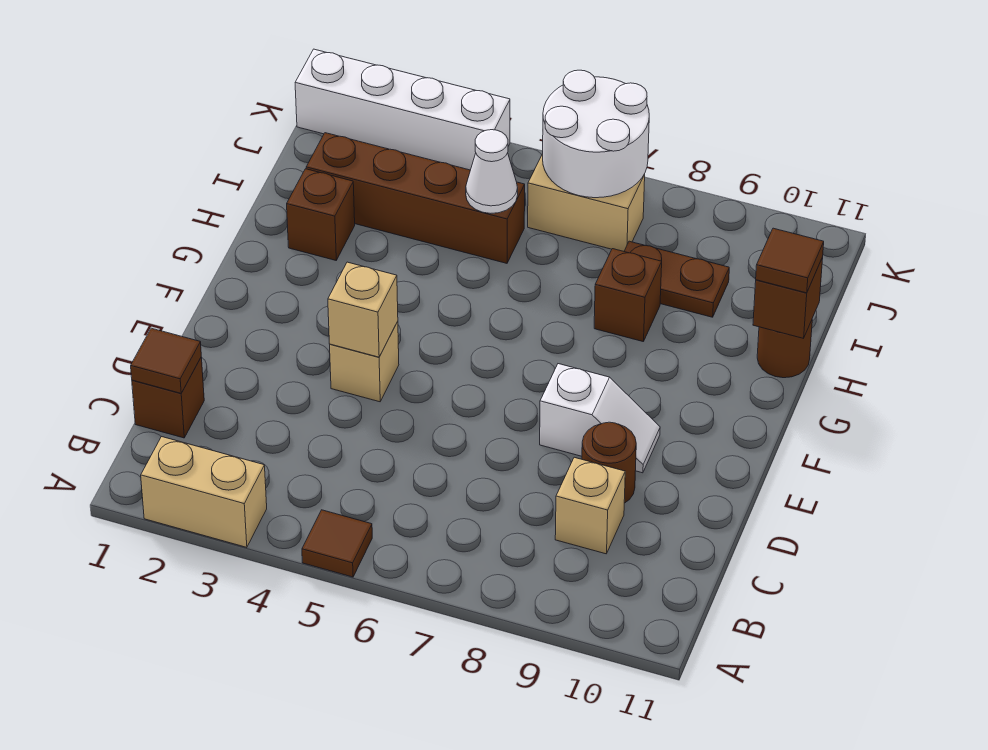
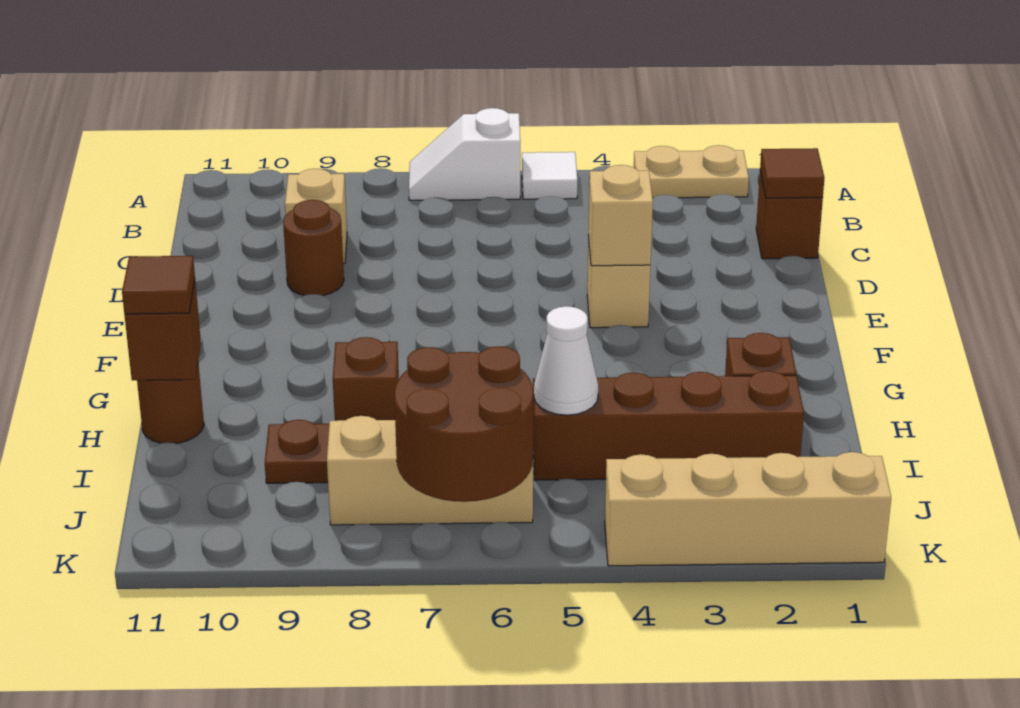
tan brick A2:A3 level 1 -> tan plate A2:A3 level 1
brown tile A5 level 1 -> white tile A5 level 1
white slope E8:E9 level 1 top 8 -> white slope A6:A7 level 1 top 6
tan brick J6:J7 level 1 -> tan brick J6:J8 level 1
white round brick J6:K7 level 2 -> brown round brick J6:K7 level 2
white brick K1:K4 level 1 -> tan brick K1:K4 level 1

